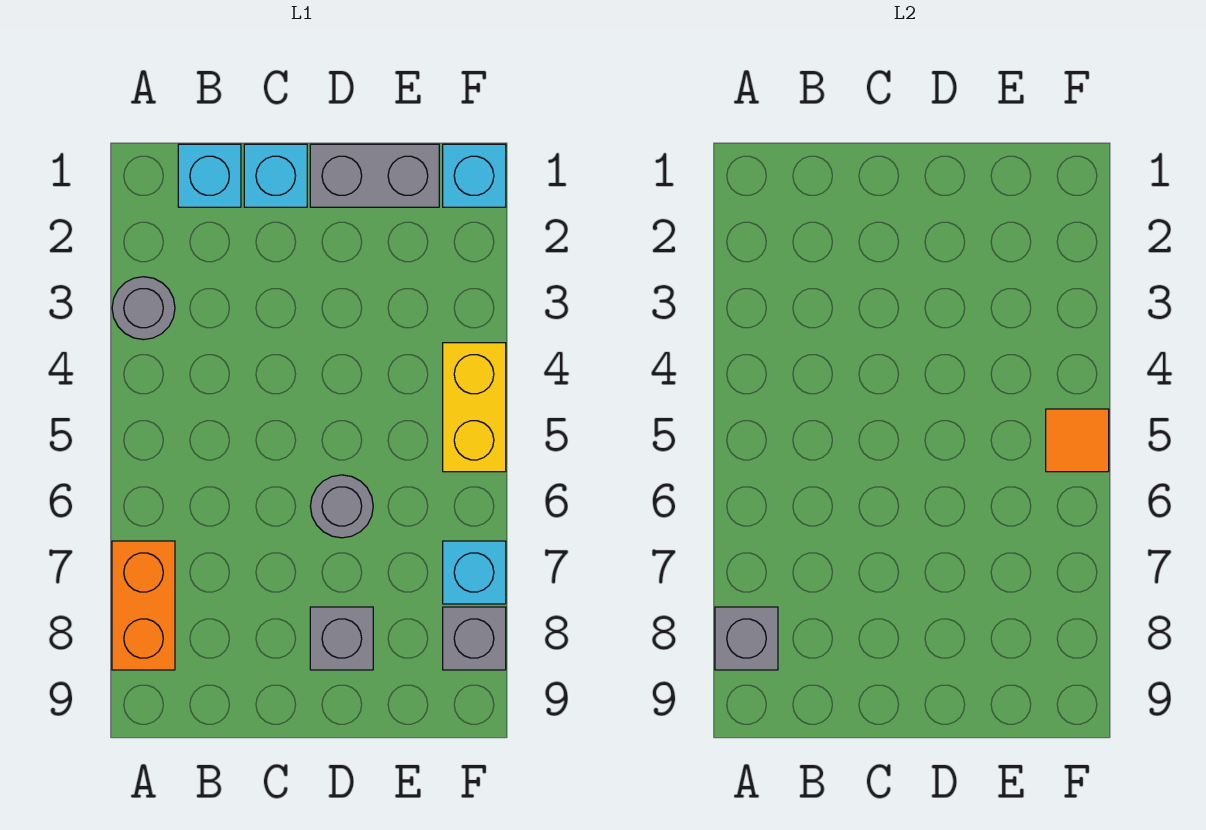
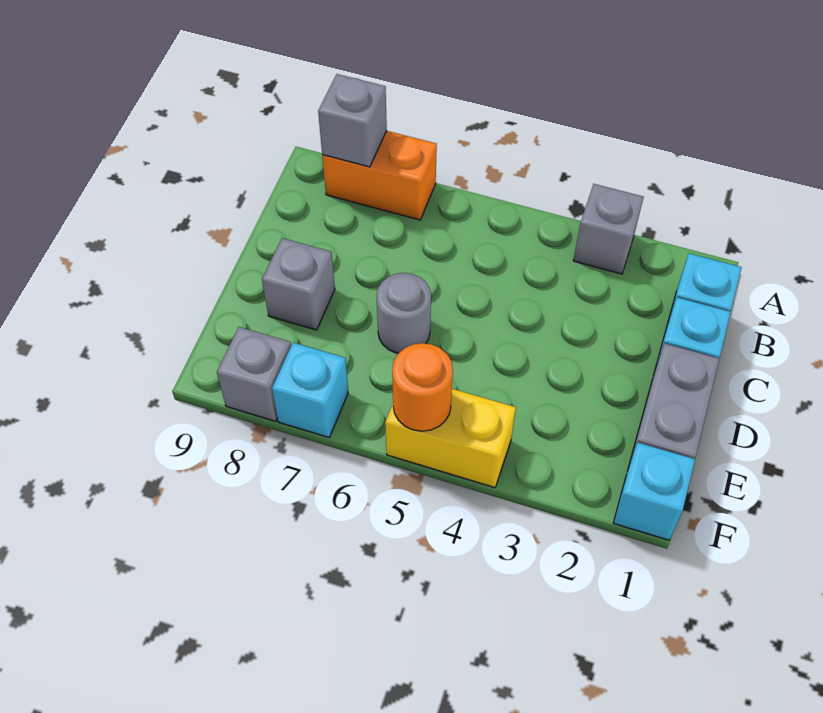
grey round brick A3 level 1 -> grey brick A3 level 1
orange tile F5 level 2 -> orange round brick F5 level 2

